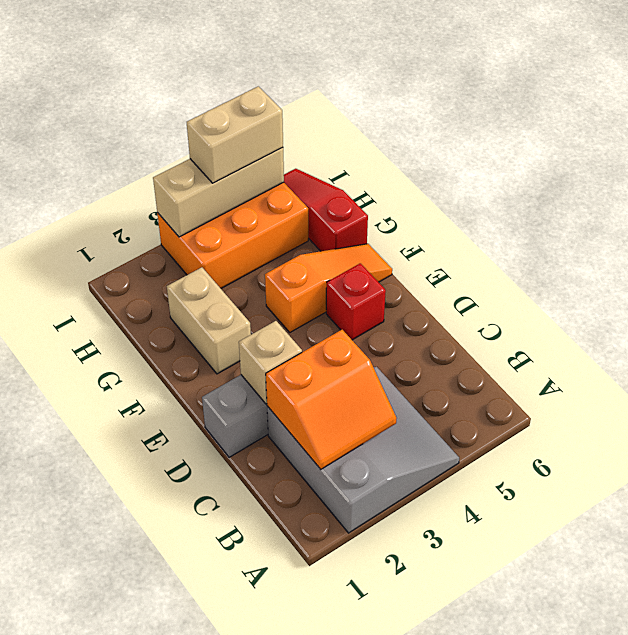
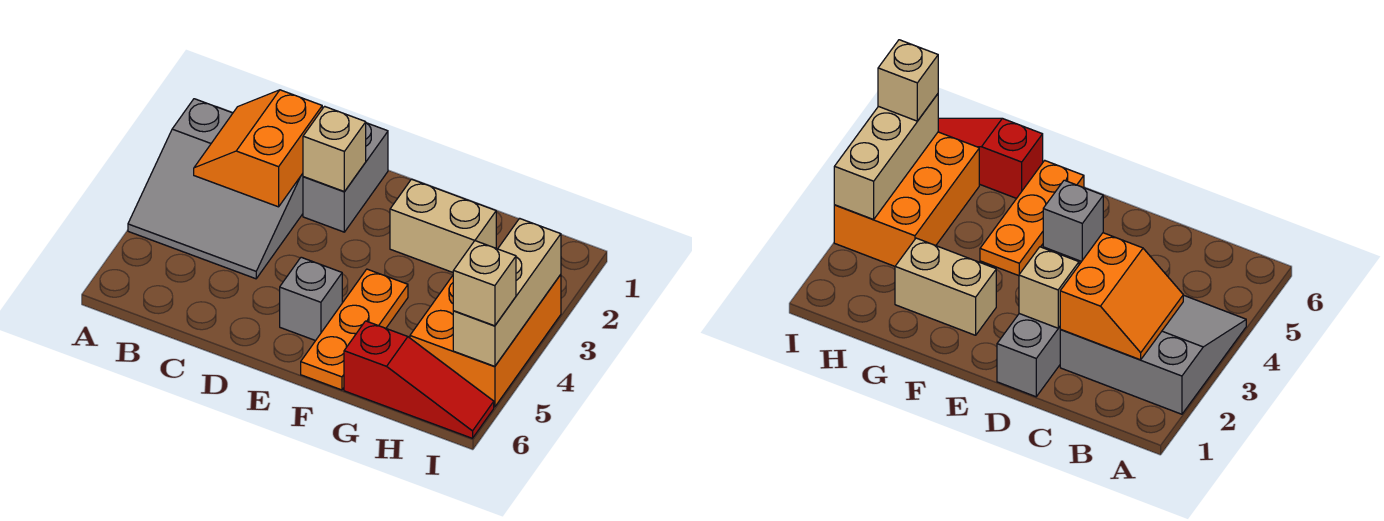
red brick E5 level 1 -> grey brick E5 level 1
orange slope F4:F6 level 1 top 4 -> orange plate F4:F6 level 1
tan brick I4:I5 level 3 -> tan brick I5 level 3

